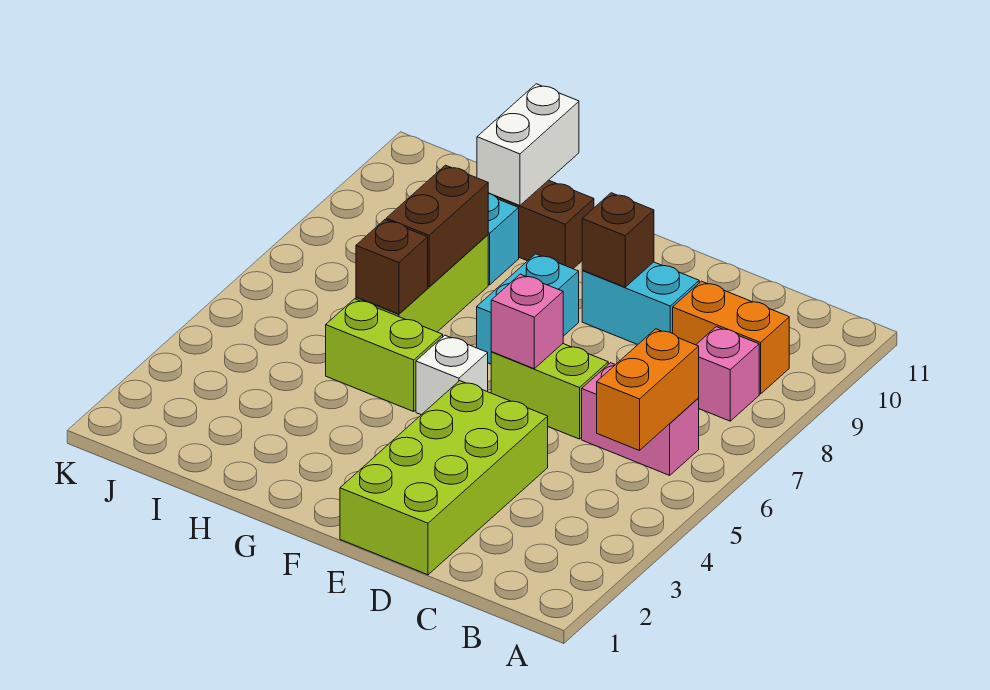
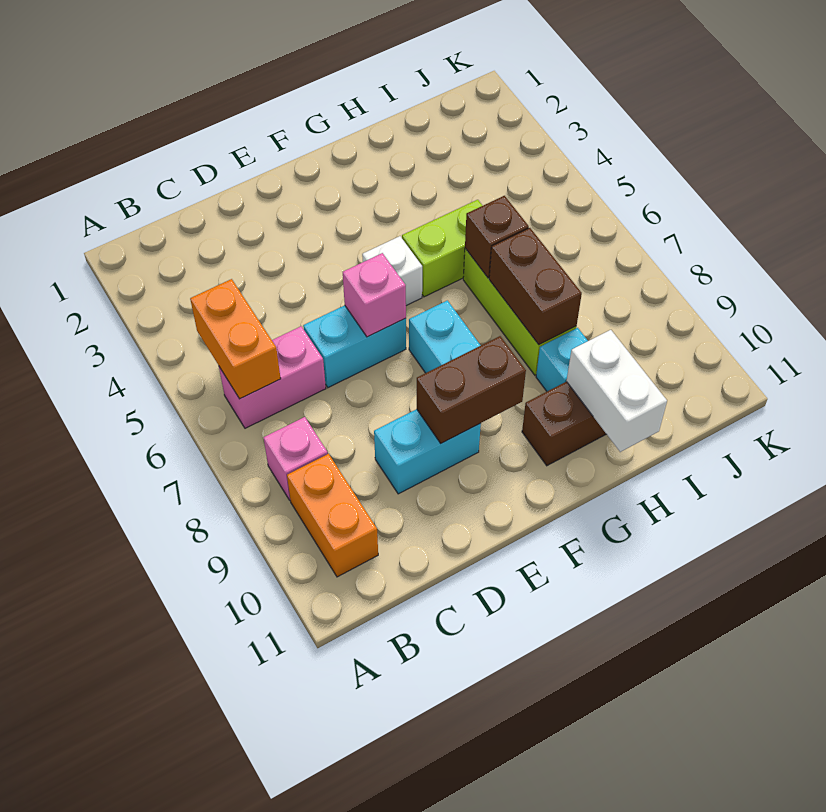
orange brick B9:C9 level 1 -> orange brick B9:B10 level 1
lime brick D1:E4 level 1 -> none
lime brick D6:E6 level 1 -> cyan brick D6:E6 level 1
brown brick E9 level 2 -> brown brick E9:F9 level 2

